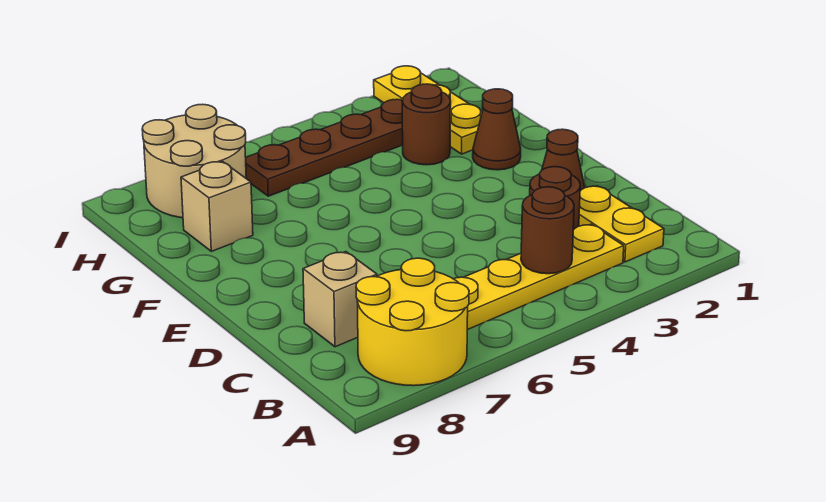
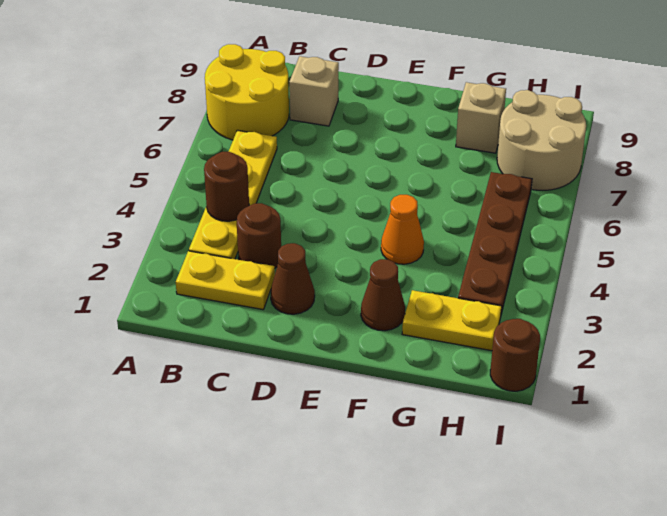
none -> orange cone F4 level 1
yellow plate G2:I2 level 1 -> yellow plate G2:H2 level 1
brown round brick G3 level 1 -> brown round brick I1 level 1

